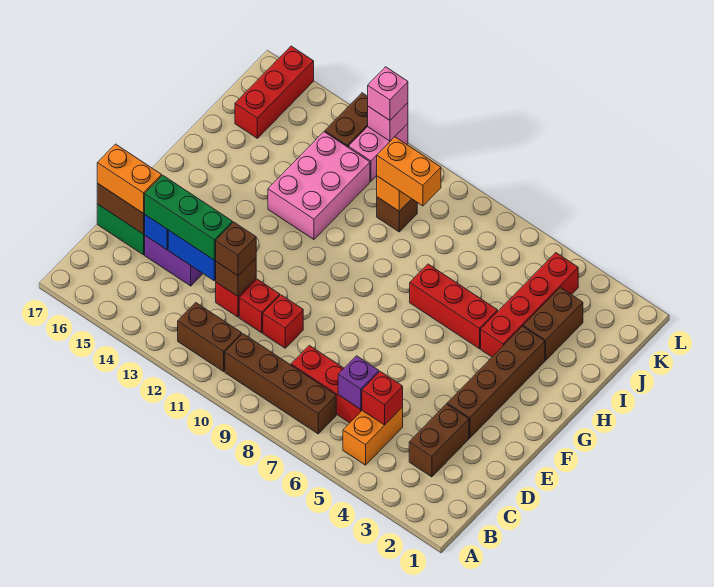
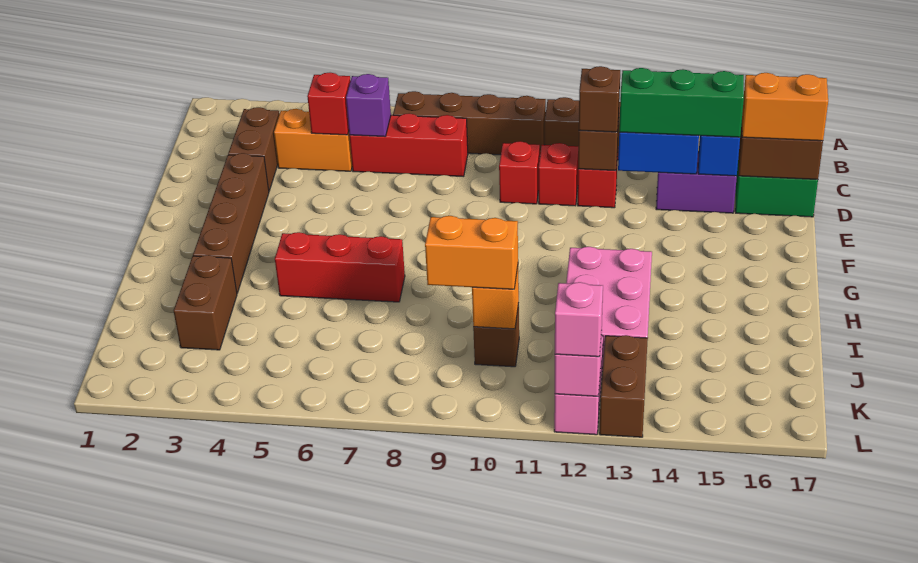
orange brick B5:C5 level 1 -> orange brick C4:C5 level 1
red brick H4:K4 level 1 -> none
red brick J16:L16 level 1 -> none

